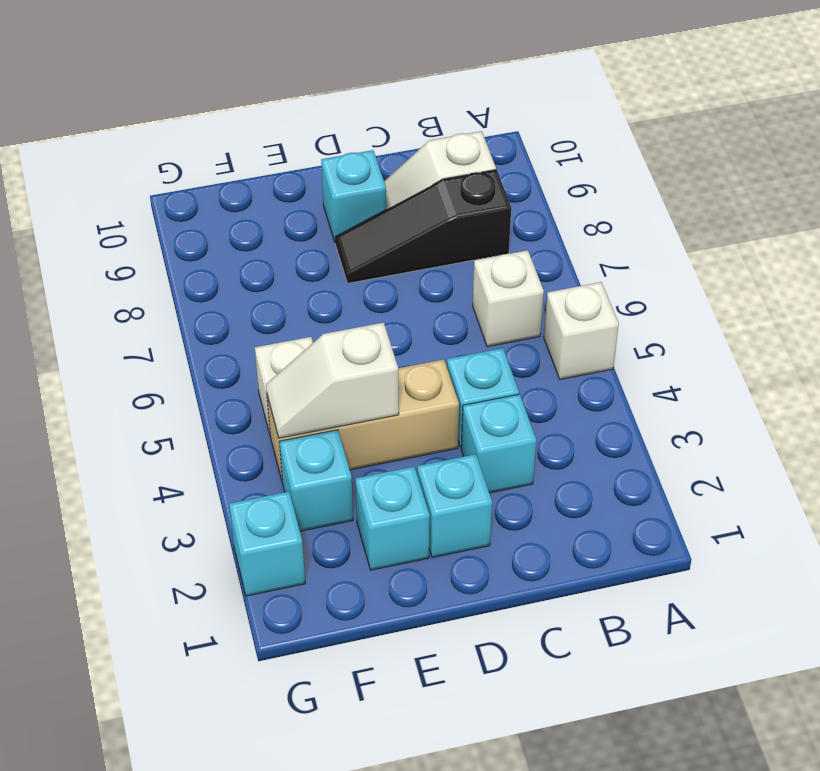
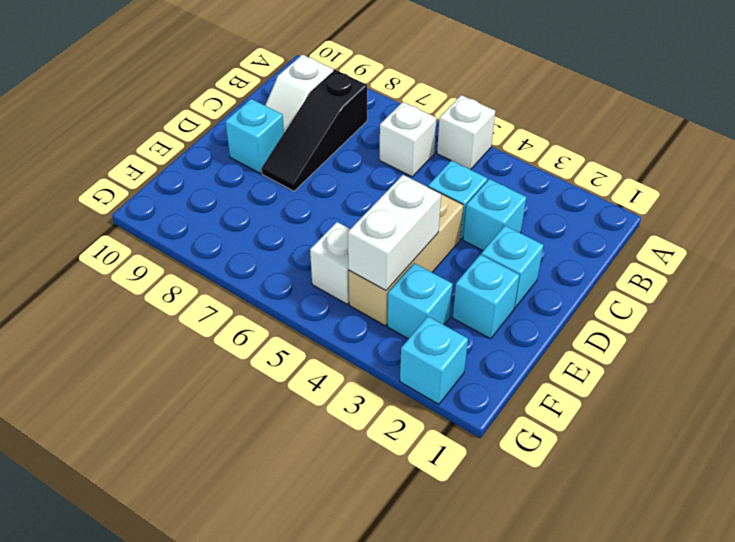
white slope E4:F4 level 2 top E -> white brick E4:F4 level 2

